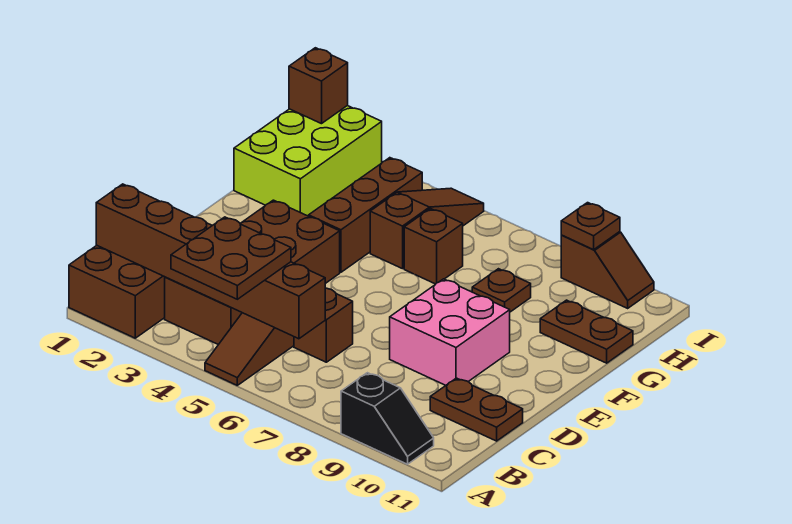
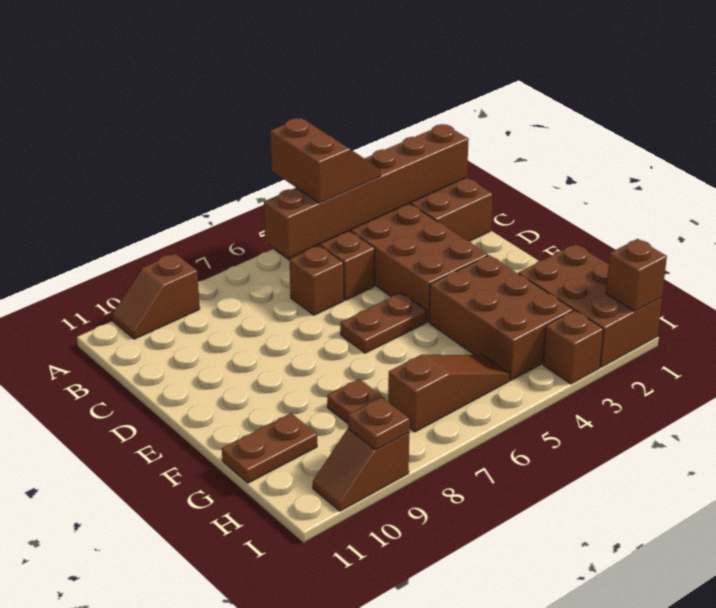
brown plate A4:B5 level 3 -> brown slope A4:B5 level 3 top 5
black slope A9:A10 level 1 top 9 -> brown slope A9:A10 level 1 top 9
brown plate C10:C11 level 1 -> brown plate E5:E6 level 1
pink brick D8:E9 level 1 -> none
brown brick F4:H4 level 1 -> brown brick F3:H4 level 1
lime brick G1:I2 level 1 -> brown brick G1:I2 level 1
brown slope G5:I5 level 1 top G -> brown slope H5:H7 level 1 top 7
brown brick G6 level 1 -> brown brick I3 level 1

